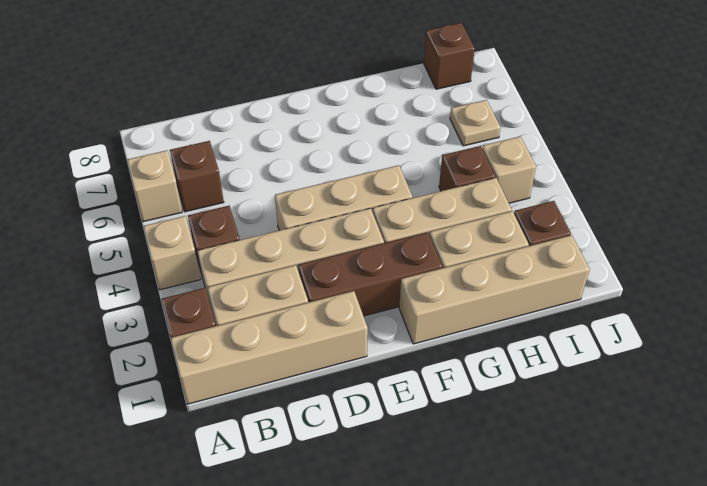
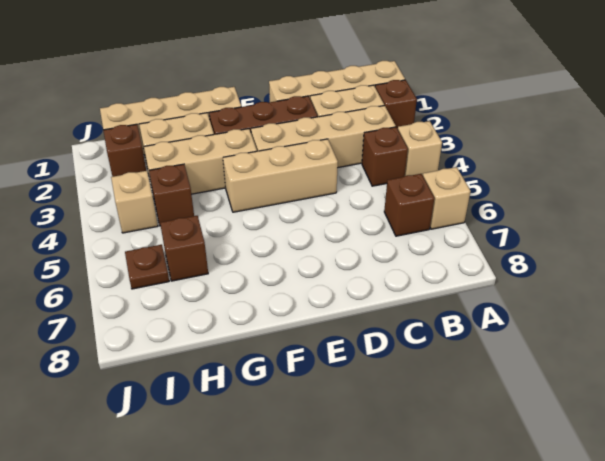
tan plate I6 level 1 -> brown plate I6 level 1
brown brick I8 level 1 -> brown brick H6 level 1

